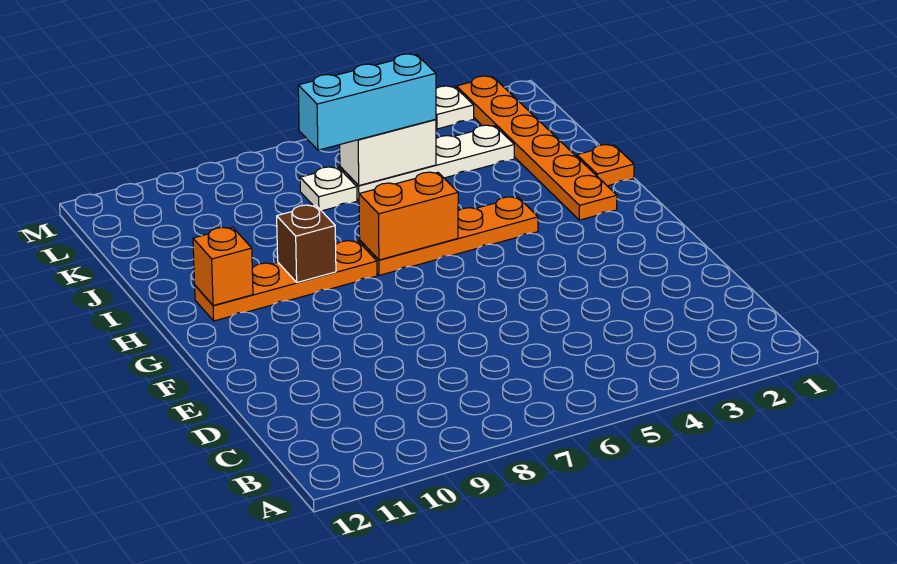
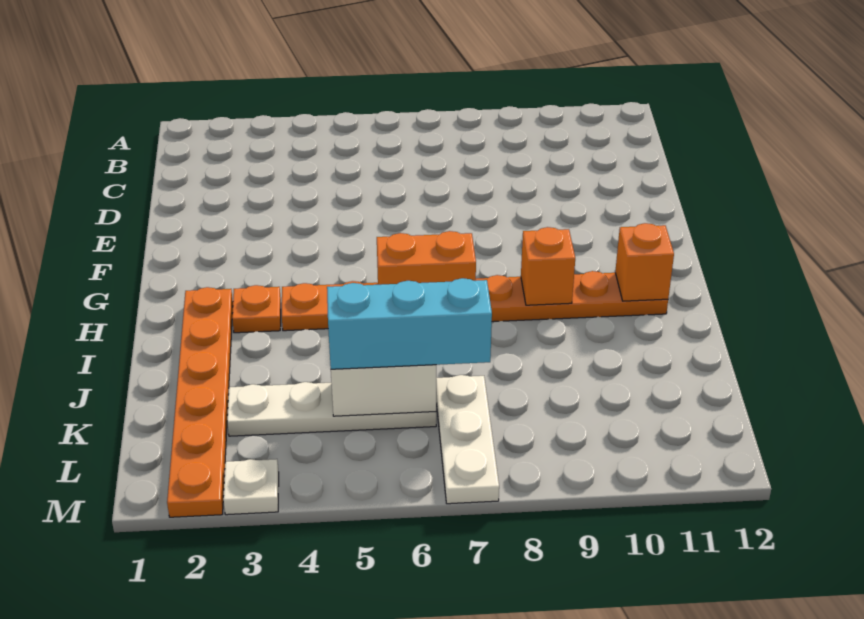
brown brick H9 level 2 -> orange brick H9 level 2
orange plate I1 level 1 -> orange plate H3 level 1
white plate K7 level 1 -> white plate K7:M7 level 1

